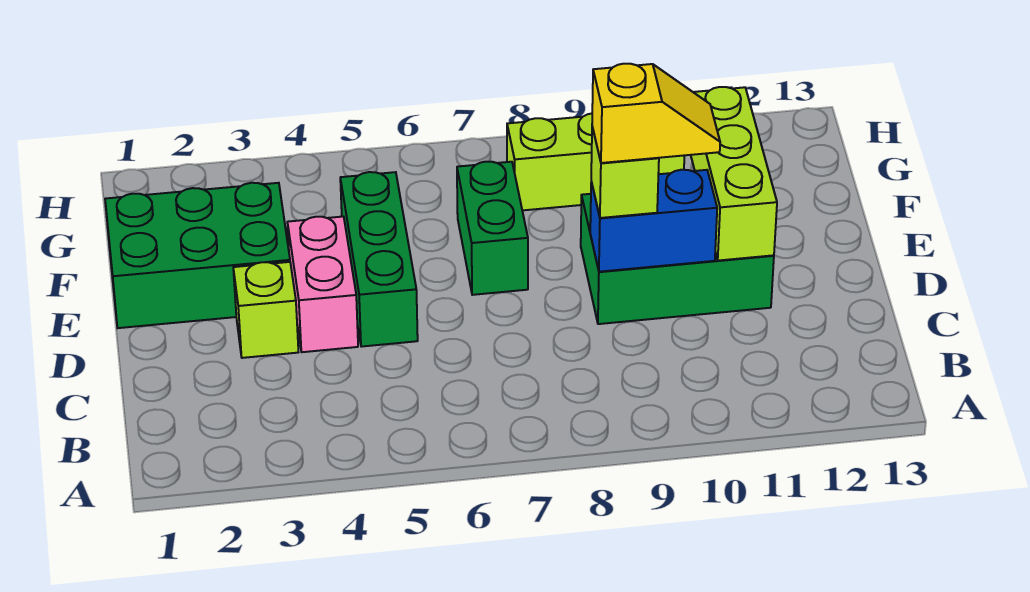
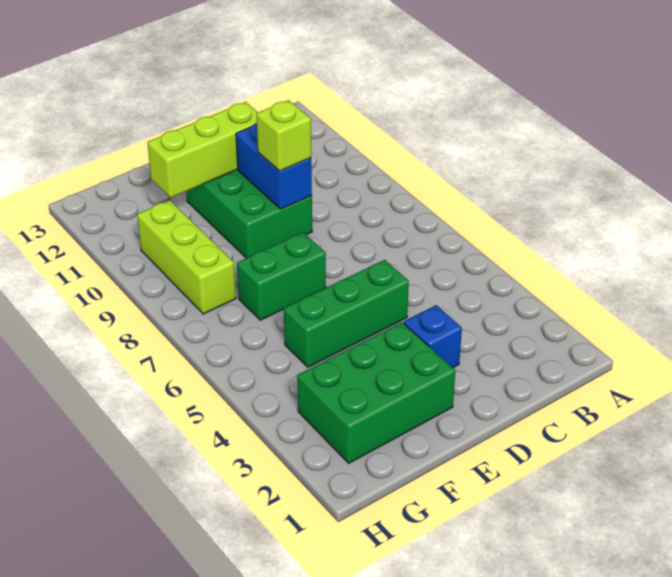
lime brick D3 level 1 -> blue brick D3 level 1
pink brick D4:E4 level 1 -> none
yellow slope D9:D10 level 4 top 9 -> none
green brick E1:F3 level 1 -> green brick E2:G3 level 1

